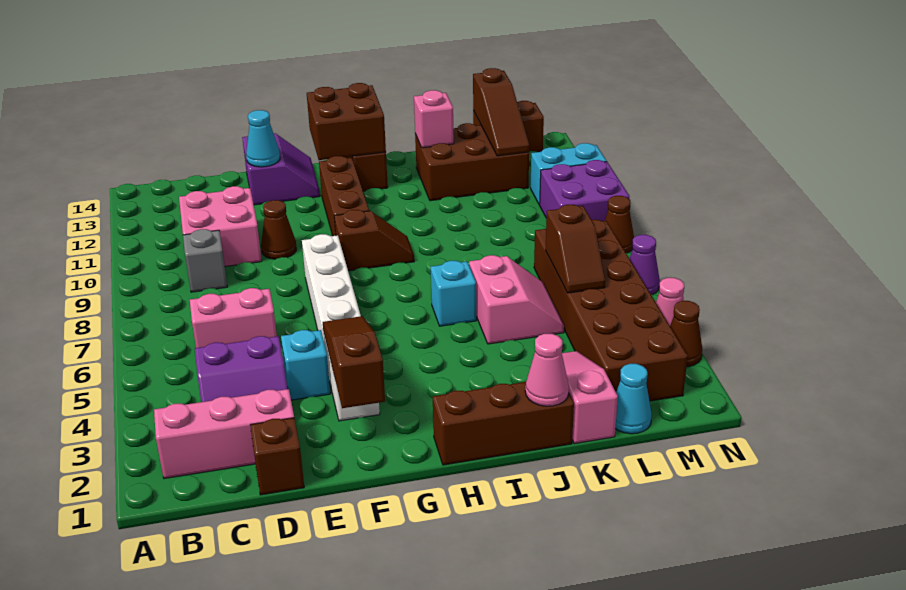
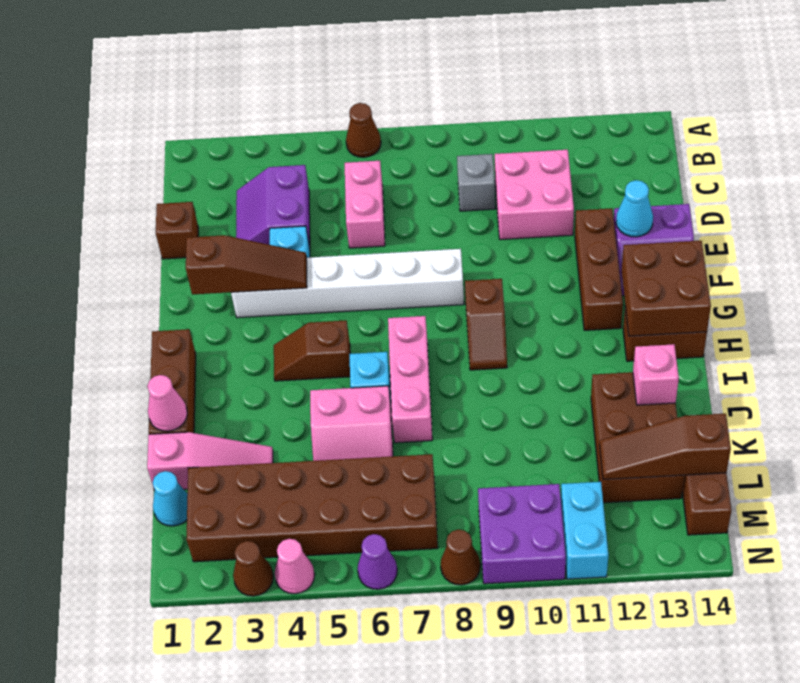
pink brick B2:D2 level 1 -> pink brick H7:J7 level 1
brown cone E10 level 1 -> brown cone A6 level 1
brown brick G10:G12 level 1 -> brown brick E12:G12 level 1
brown slope L5:L6 level 2 top 6 -> brown slope H4:H5 level 1 top 5

